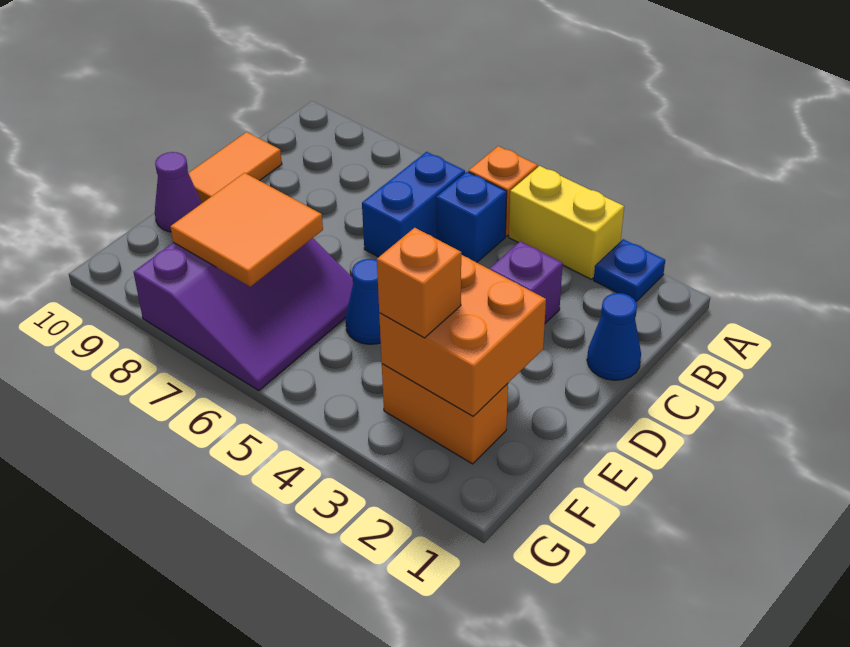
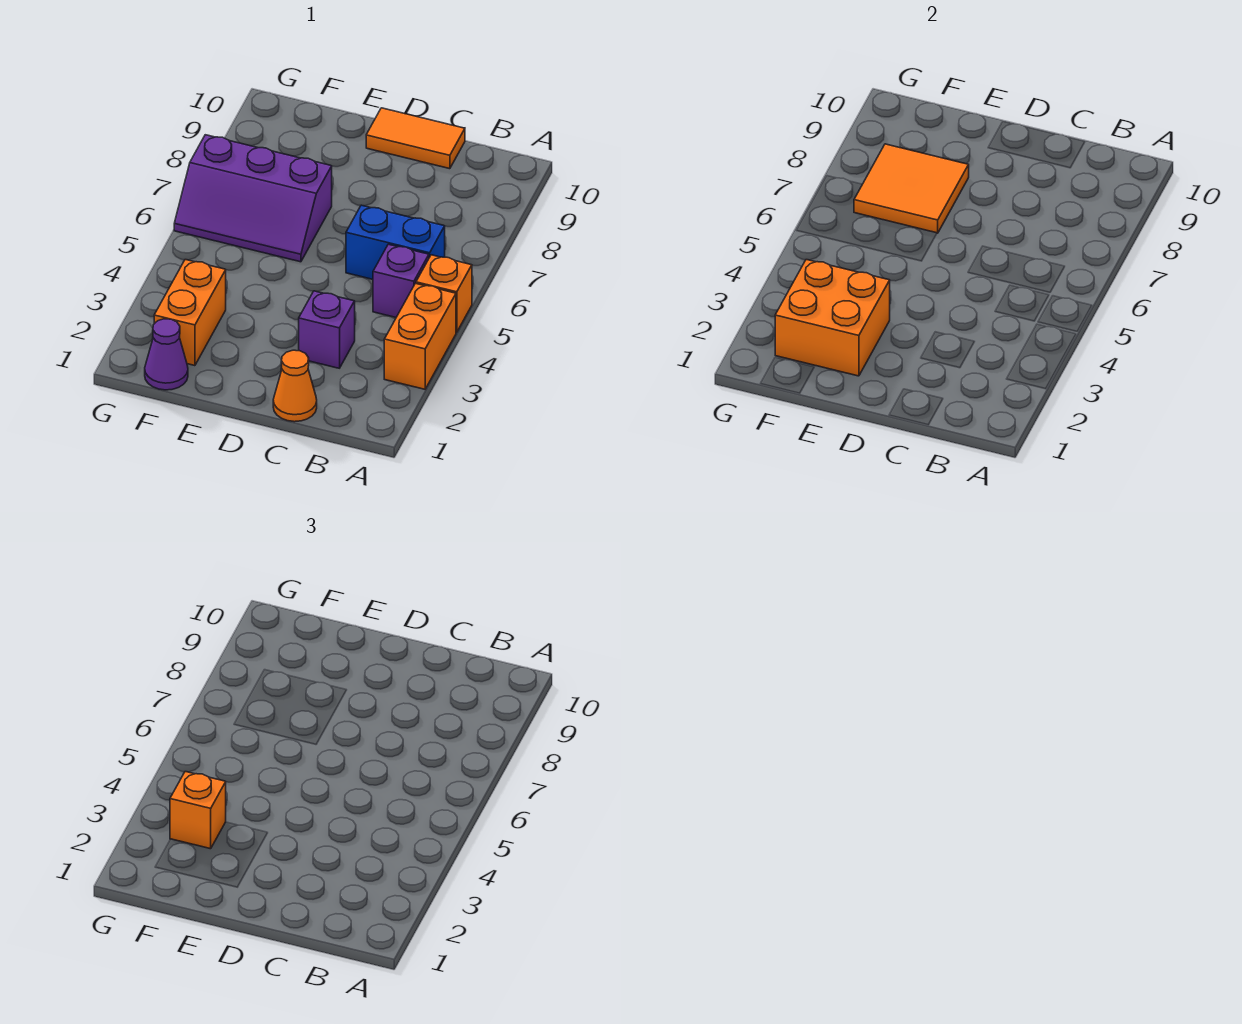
blue plate A2 level 1 -> none
yellow brick A3:A4 level 1 -> orange brick A3:A4 level 1
blue brick B5 level 1 -> purple brick B5 level 1
blue cone C1 level 1 -> orange cone C1 level 1
blue cone E5 level 1 -> none
purple slope E6:G8 level 1 top 8 -> purple slope E6:G7 level 1 top 7
purple cone E10 level 1 -> purple cone F1 level 1

